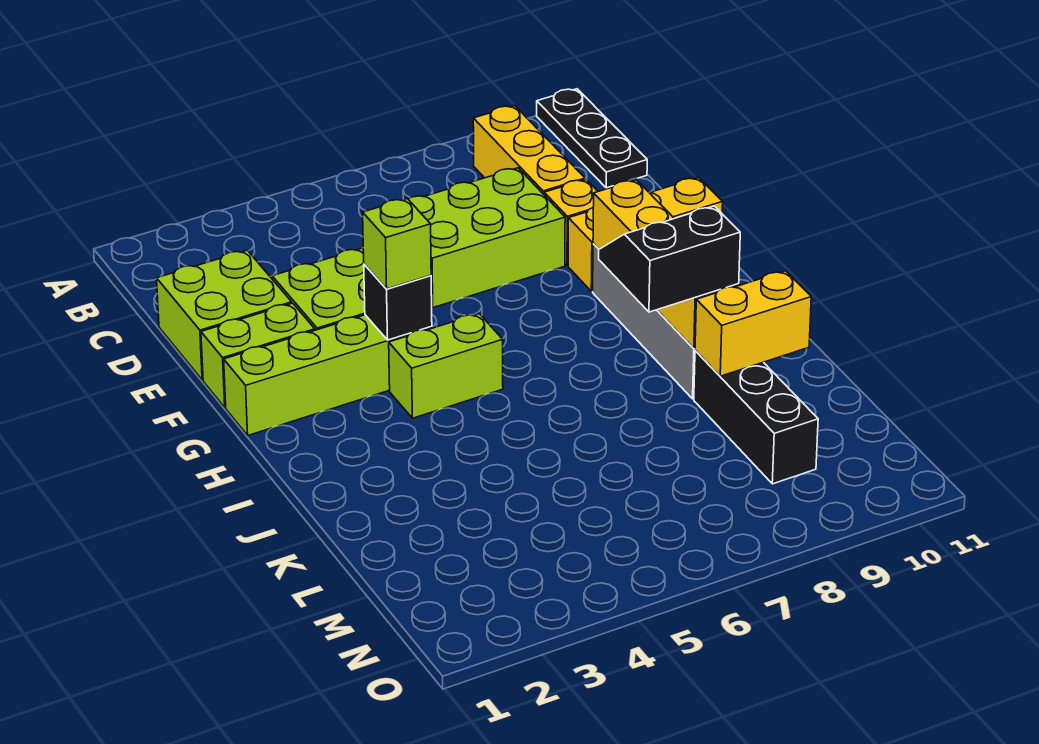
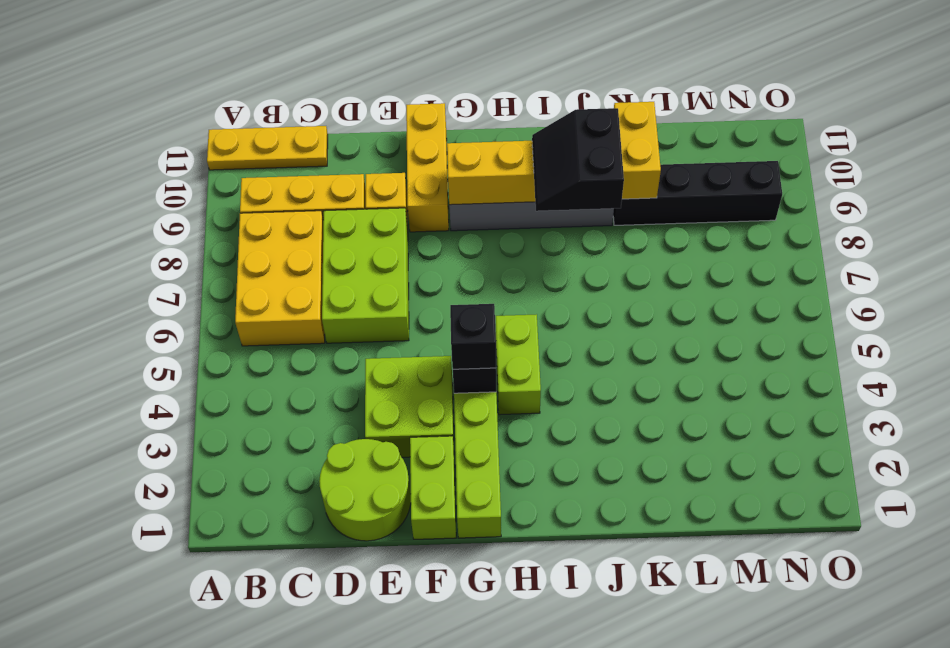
black plate A11:C11 level 1 -> yellow plate A11:C11 level 1
none -> yellow brick B6:C8 level 1
lime brick D1:E2 level 1 -> lime round brick D1:E2 level 1
lime brick G4 level 3 -> black brick G4 level 3
black brick K9:M9 level 1 -> black brick K9:N9 level 1

